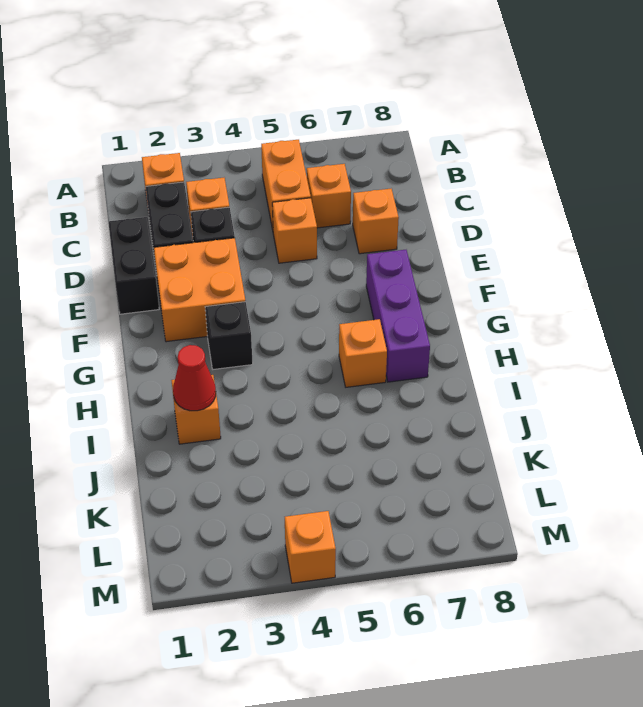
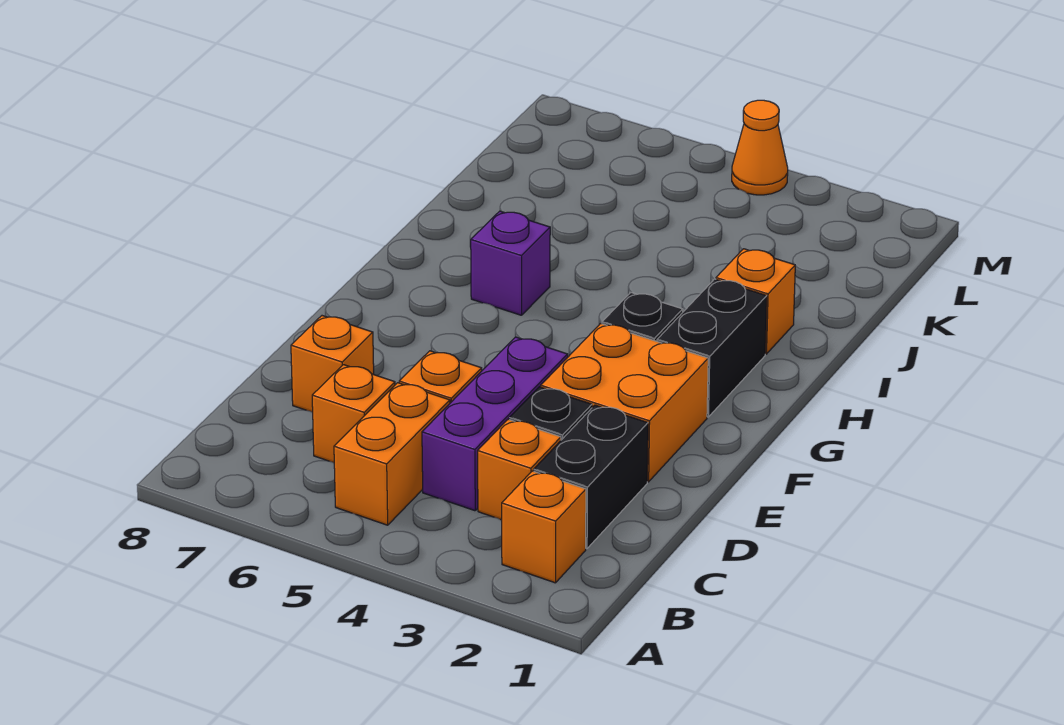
black brick D1:E1 level 1 -> black brick G2:H2 level 1
purple brick F7:H7 level 1 -> purple brick C4:E4 level 1
orange brick H6 level 1 -> purple brick H6 level 1
red cone I2 level 2 -> none
orange brick M4 level 1 -> orange cone M4 level 1

